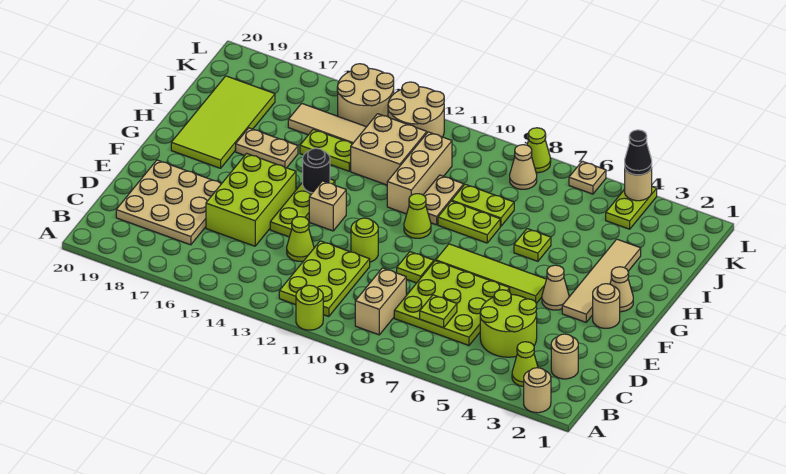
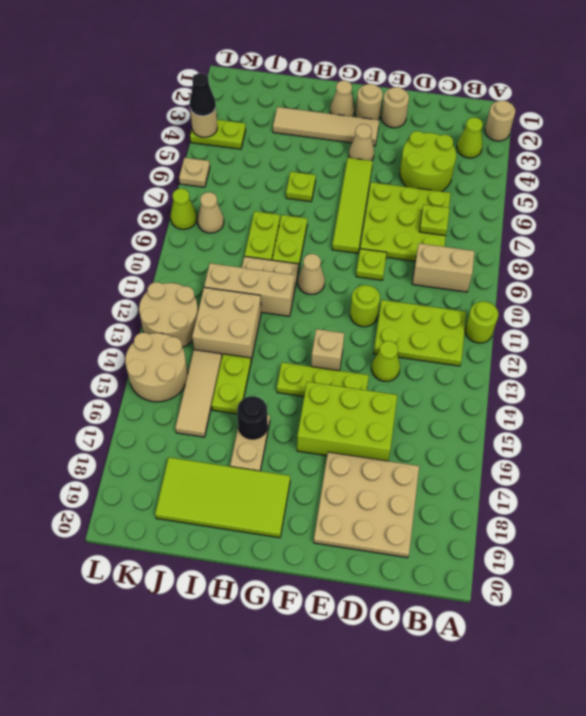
tan round brick C2 level 1 -> tan round brick E2 level 1
lime cone G10 level 1 -> tan cone G10 level 1
black round brick G14 level 2 -> black round brick H16 level 2

